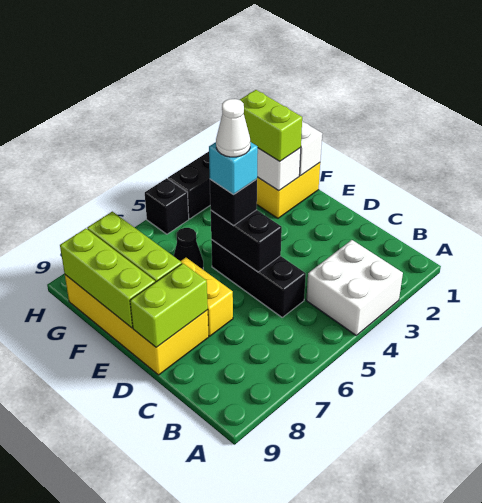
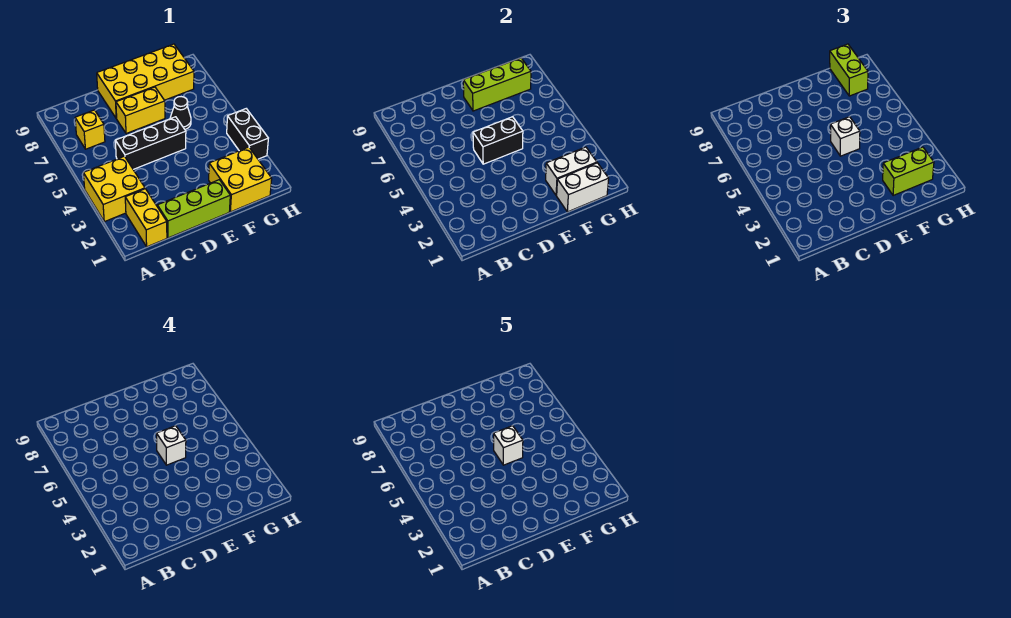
white brick A3:B4 level 1 -> yellow brick A3:B4 level 1
none -> yellow brick B1:B2 level 1
none -> yellow brick B7 level 1
lime brick D8:D9 level 2 -> lime brick G8:G9 level 3
black brick E5 level 3 -> white brick E5 level 3
cyan brick E5 level 4 -> white brick E5 level 4
white cone E5 level 5 -> white brick E5 level 5
lime brick E9:G9 level 2 -> lime brick C1:E1 level 1
black brick H5 level 1 -> none

